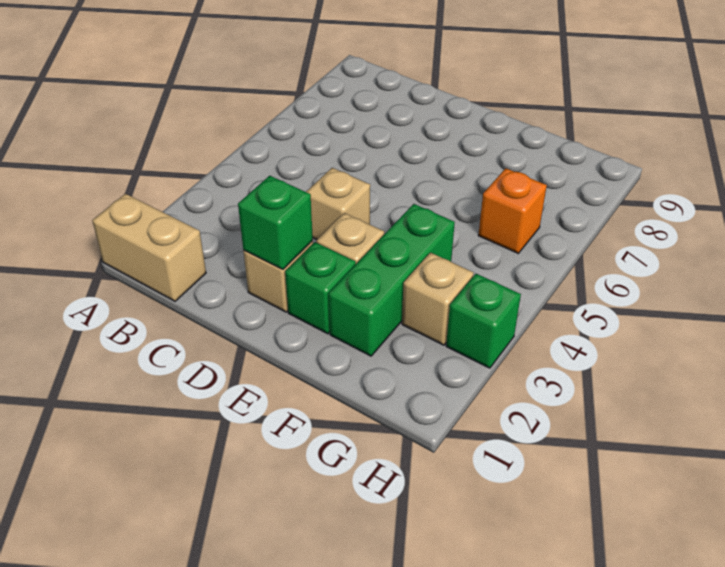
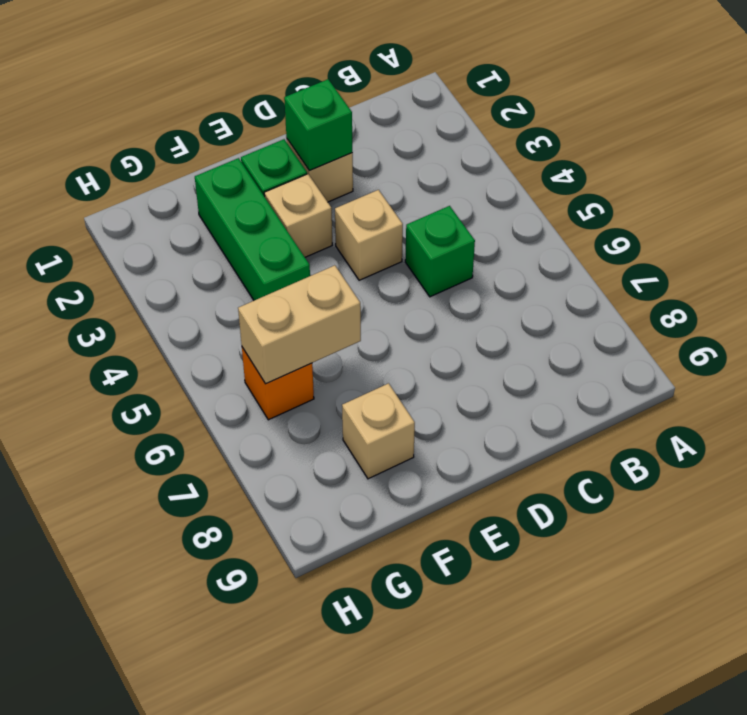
tan brick A1:B1 level 1 -> tan brick F6:G6 level 2
tan brick G3 level 1 -> tan brick F8 level 1
green brick H3 level 1 -> green brick C5 level 1

